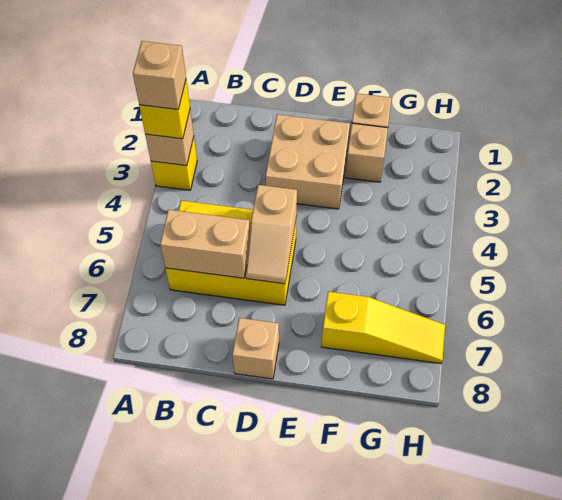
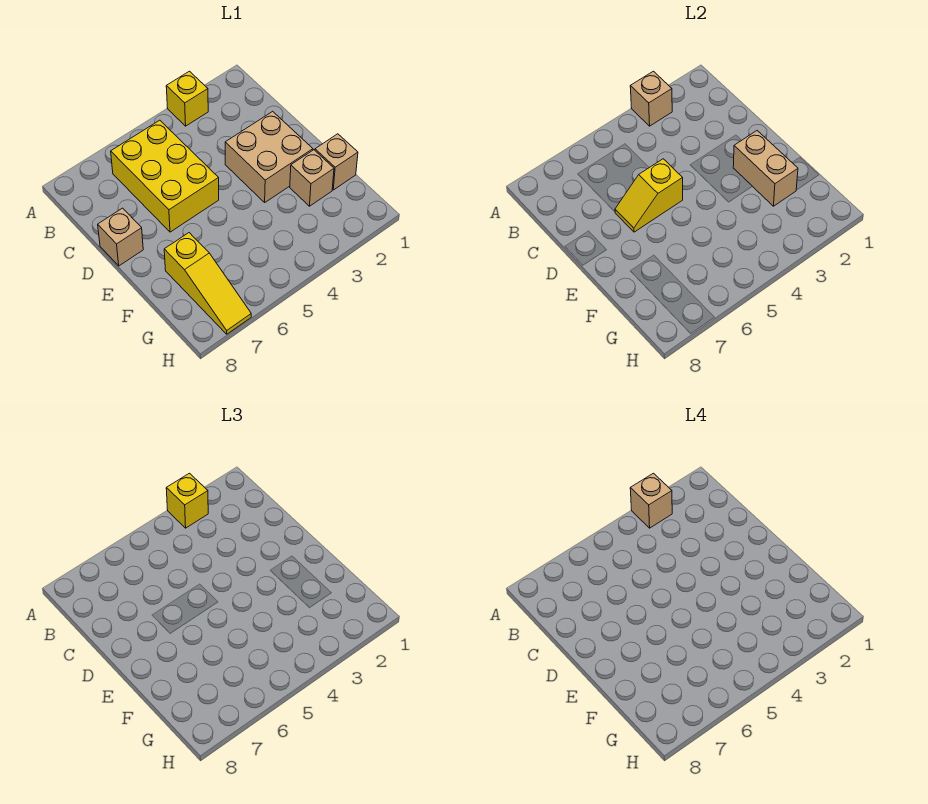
tan brick B6:C6 level 2 -> tan brick E2:F2 level 2
tan slope D5:D6 level 2 top 5 -> yellow slope D5:D6 level 2 top 5

